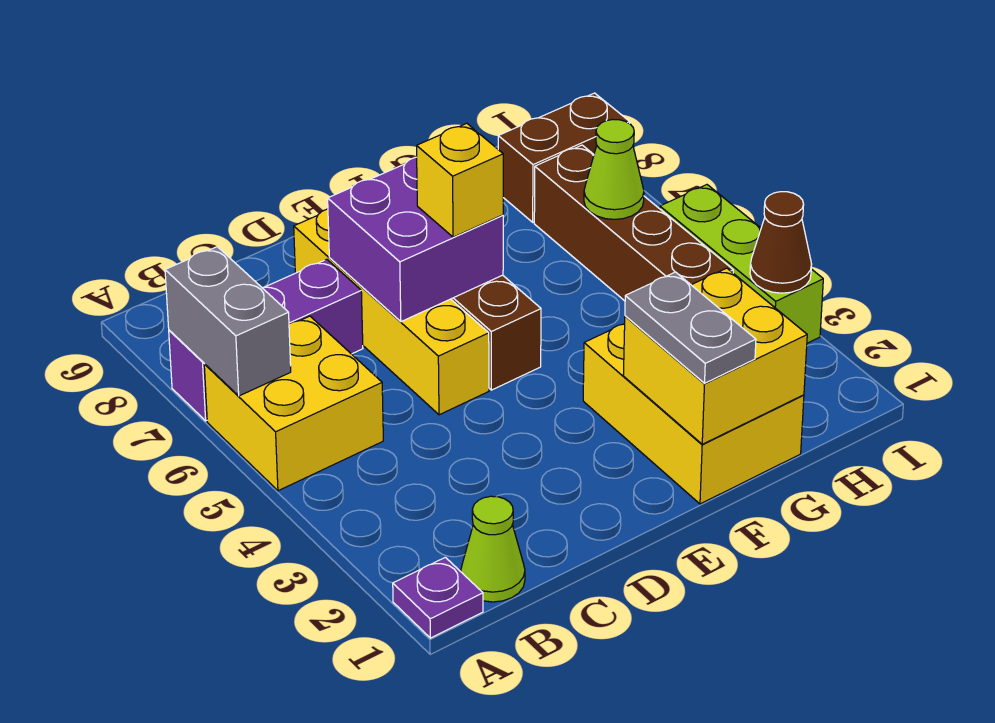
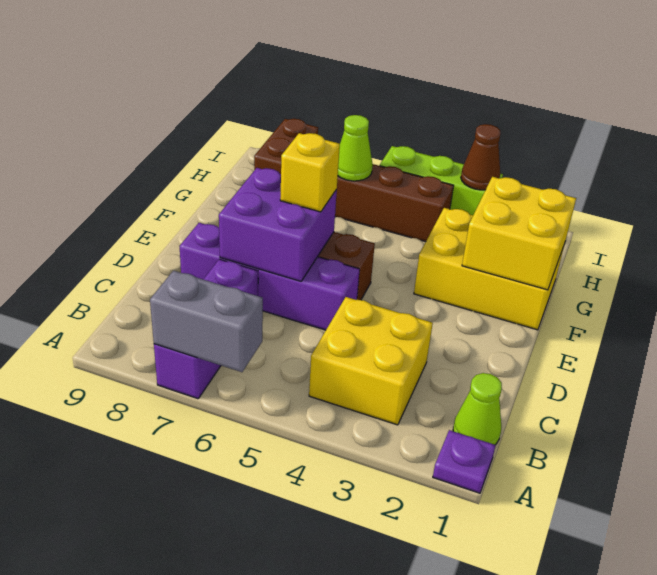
yellow brick A5:B6 level 1 -> yellow brick B3:C4 level 1
yellow brick D5:D8 level 1 -> purple brick D5:D8 level 1
grey plate F1:F2 level 3 -> none

